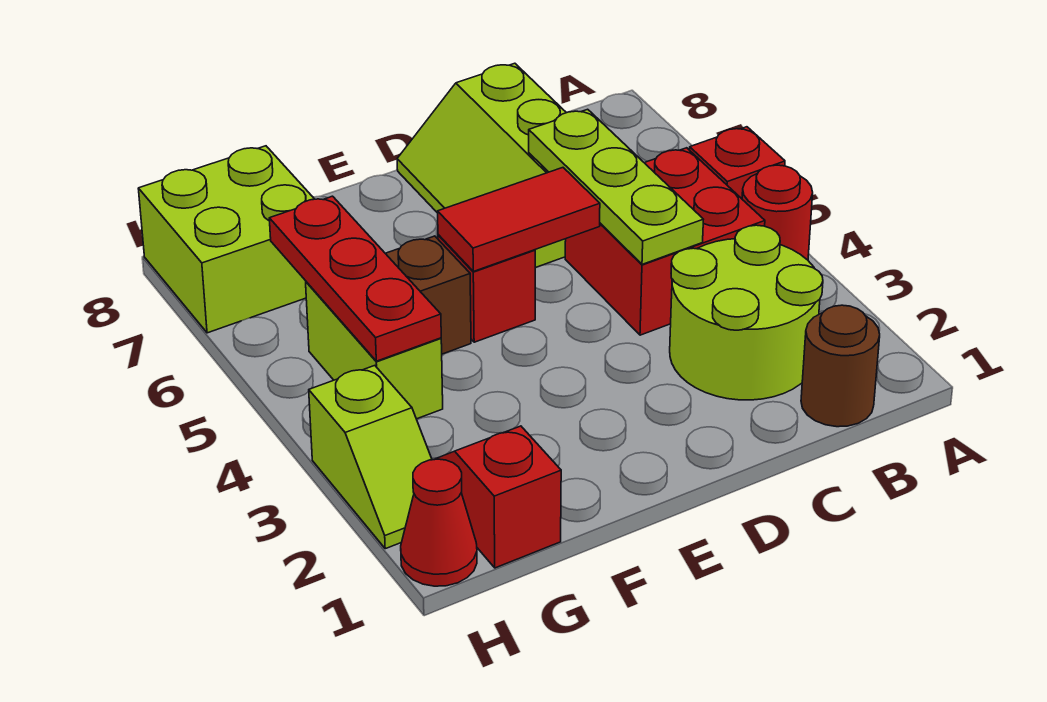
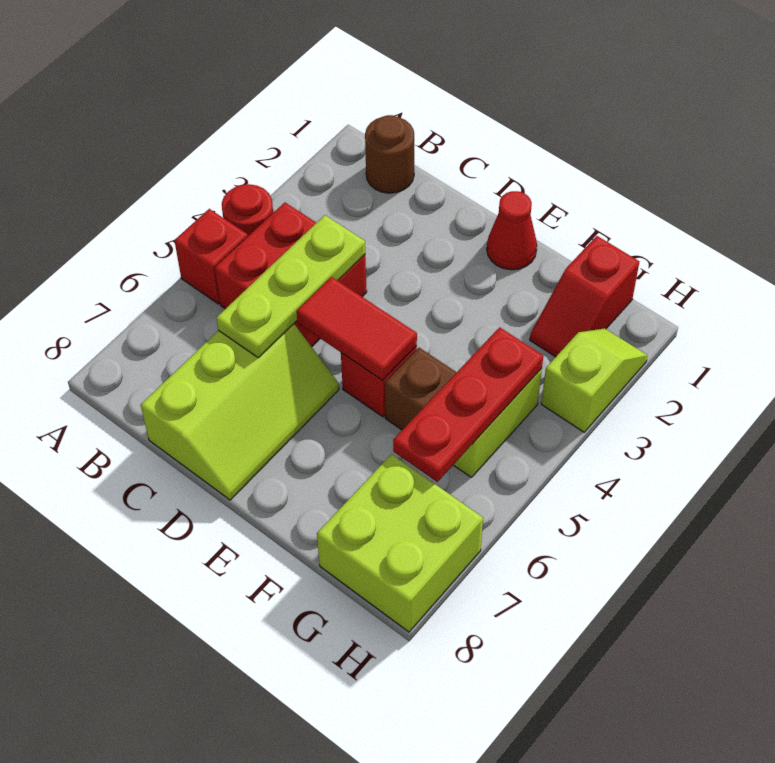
lime round brick B2:C3 level 1 -> none
red cone H1 level 1 -> red cone E1 level 1

